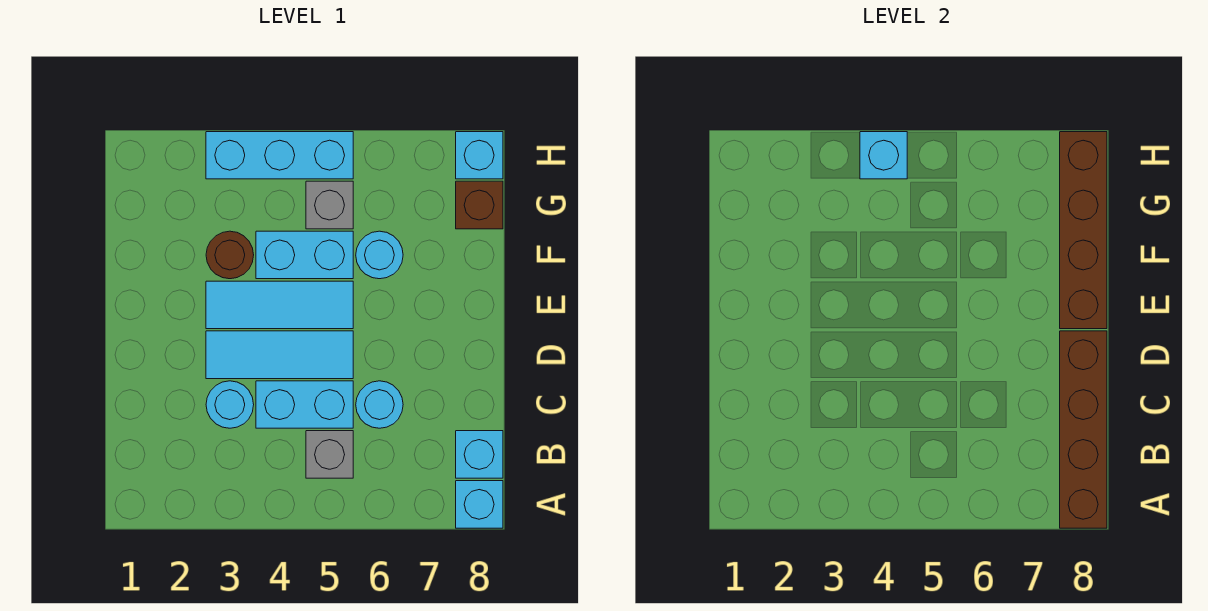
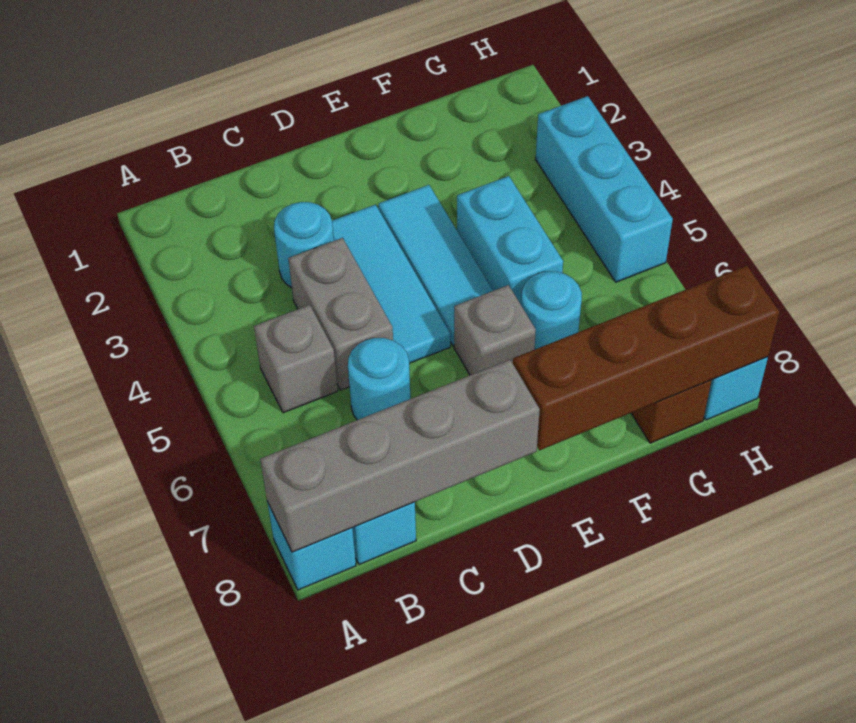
brown brick A8:D8 level 2 -> grey brick A8:D8 level 2
cyan brick C4:C5 level 1 -> grey brick C4:C5 level 1
brown round brick F3 level 1 -> none
grey brick G5 level 1 -> grey brick E6 level 1
cyan brick H4 level 2 -> none

